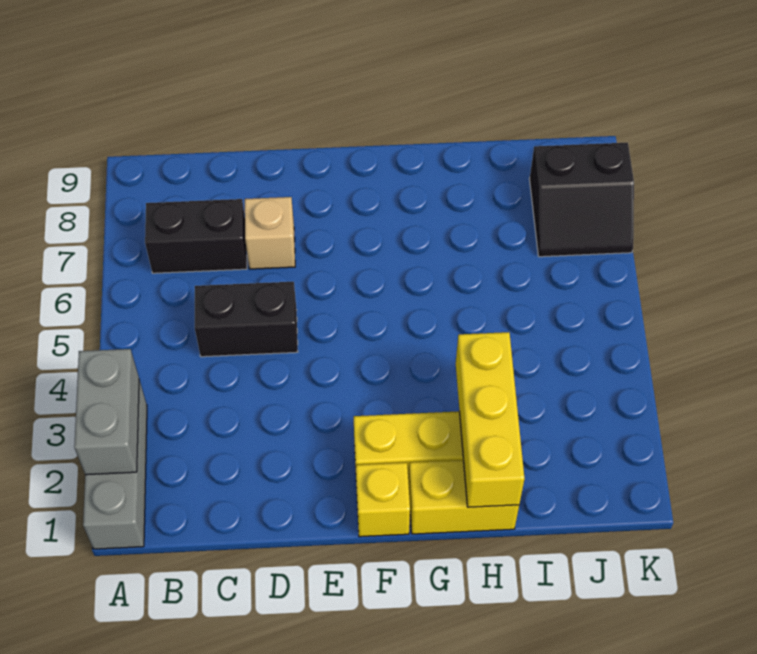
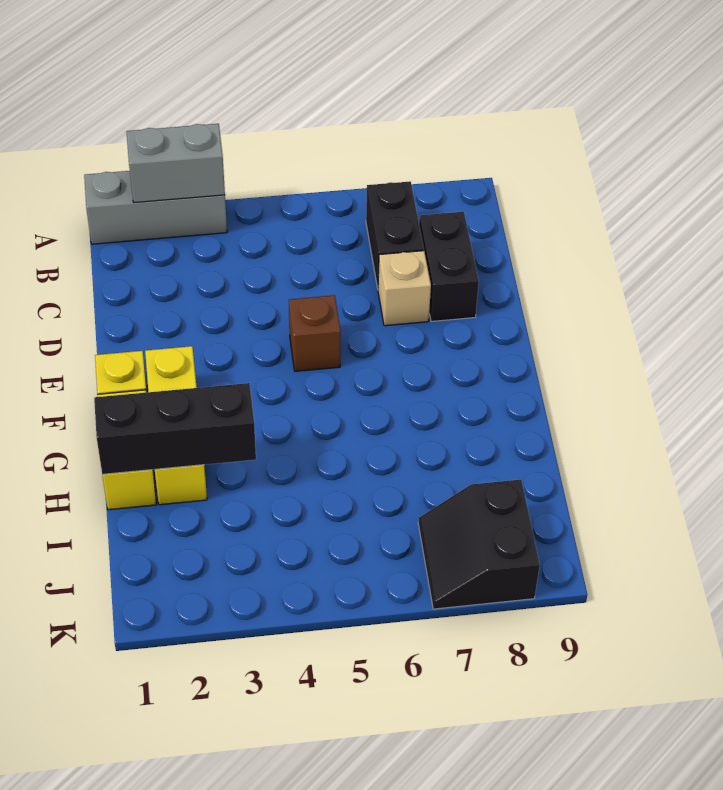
black brick C5:D5 level 1 -> black brick C8:D8 level 1
none -> brown brick E5 level 1
yellow brick H1:H3 level 2 -> black brick H1:H3 level 2

